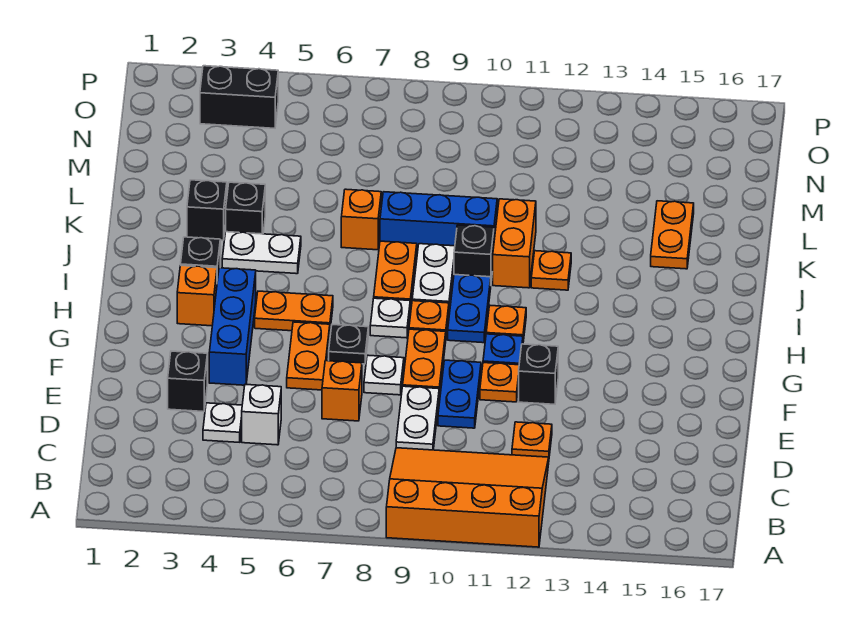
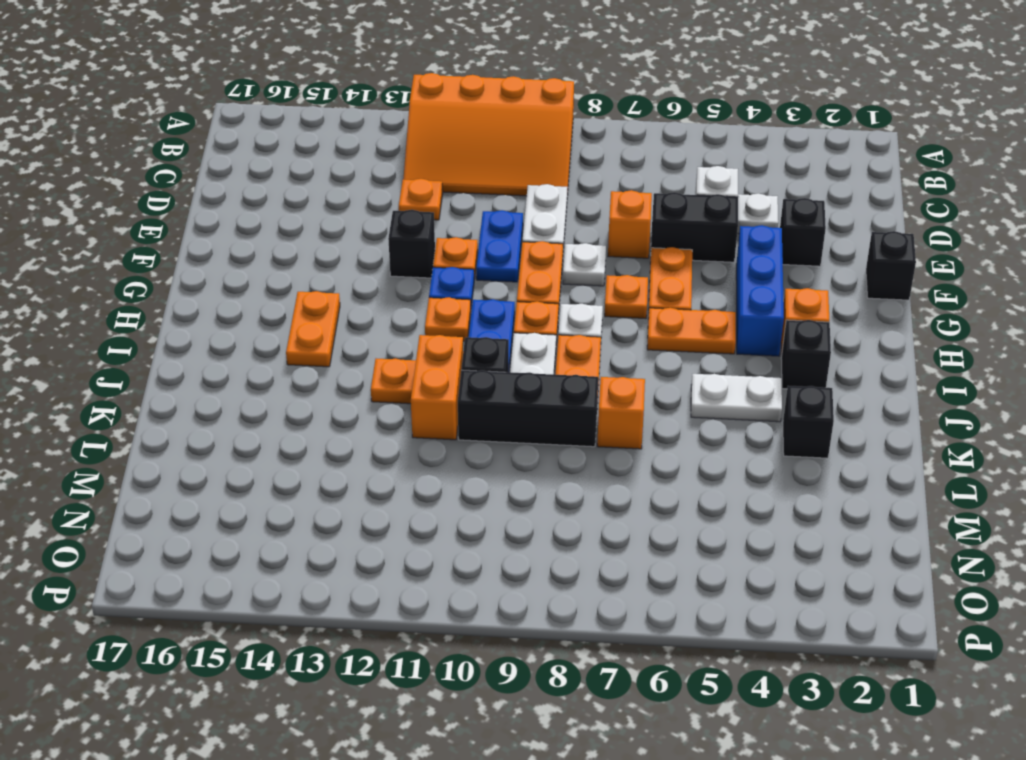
black plate G7 level 1 -> orange plate G7 level 1
black brick K4 level 1 -> black brick F1 level 1
blue brick K8:K10 level 1 -> black brick K8:K10 level 1
orange plate K15:L15 level 1 -> orange plate H14:I14 level 1
black brick O3:O4 level 1 -> black brick E5:E6 level 1

